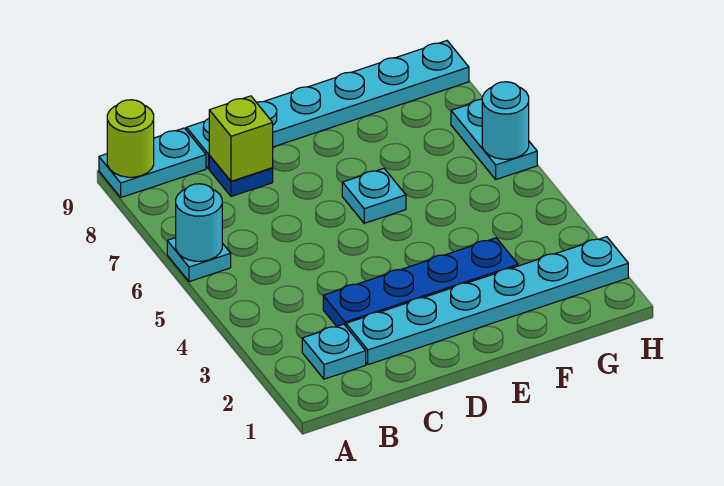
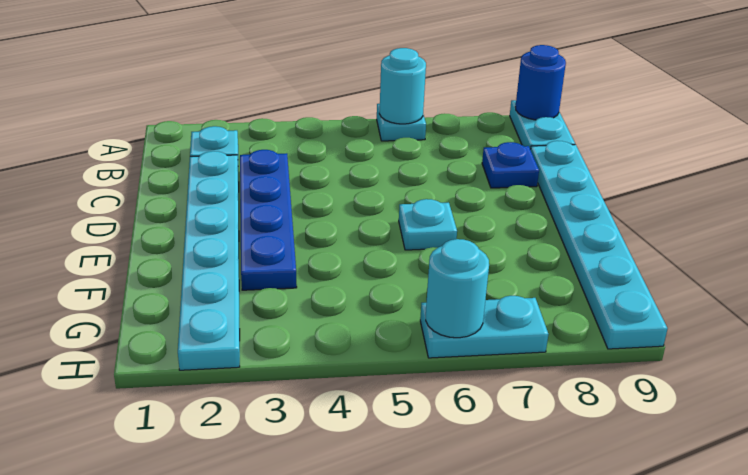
lime round brick A9 level 2 -> blue round brick A9 level 2
lime brick C8 level 2 -> none

